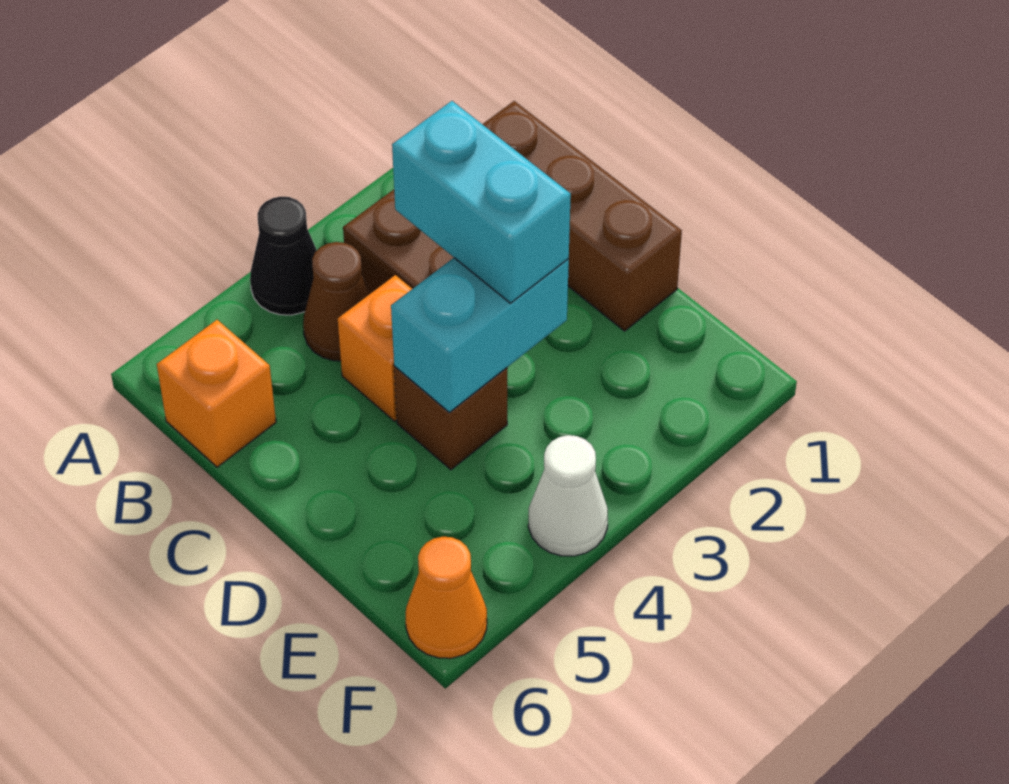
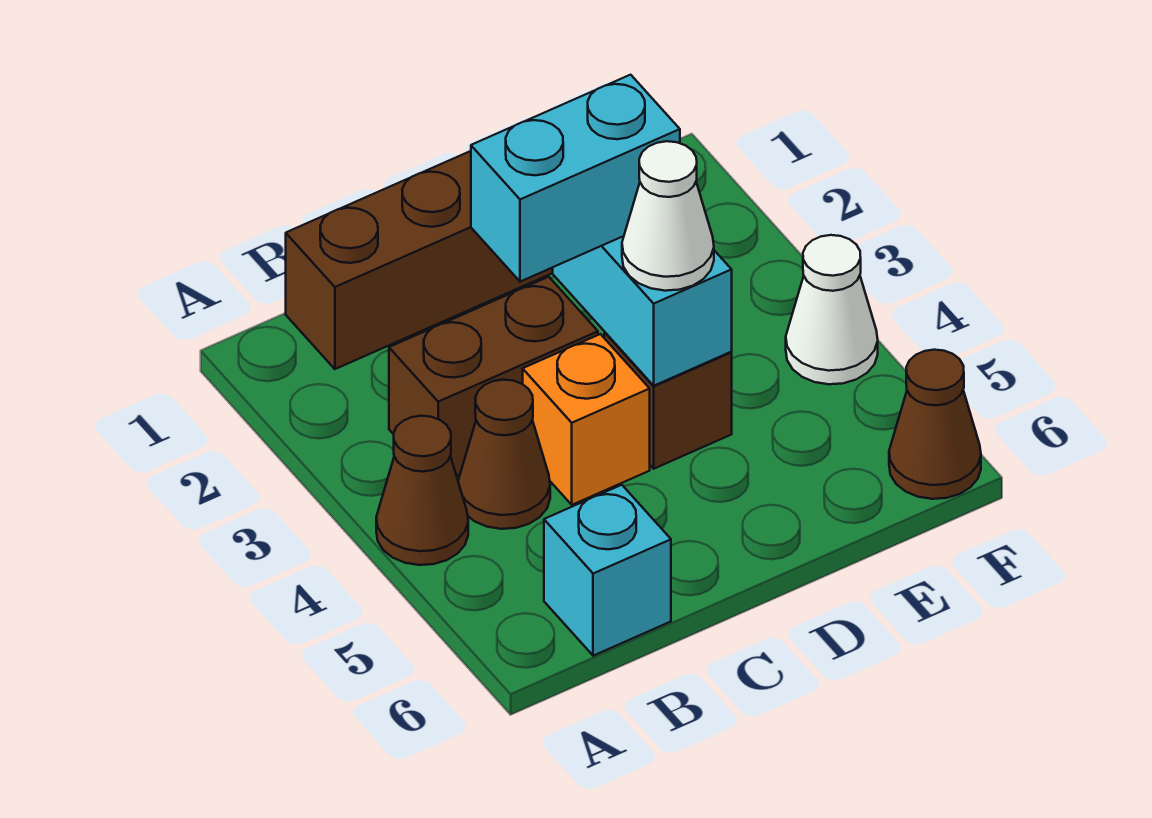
black cone A4 level 1 -> brown cone A4 level 1
orange brick B6 level 1 -> cyan brick B6 level 1
none -> white cone D4 level 3
orange cone F6 level 1 -> brown cone F6 level 1

